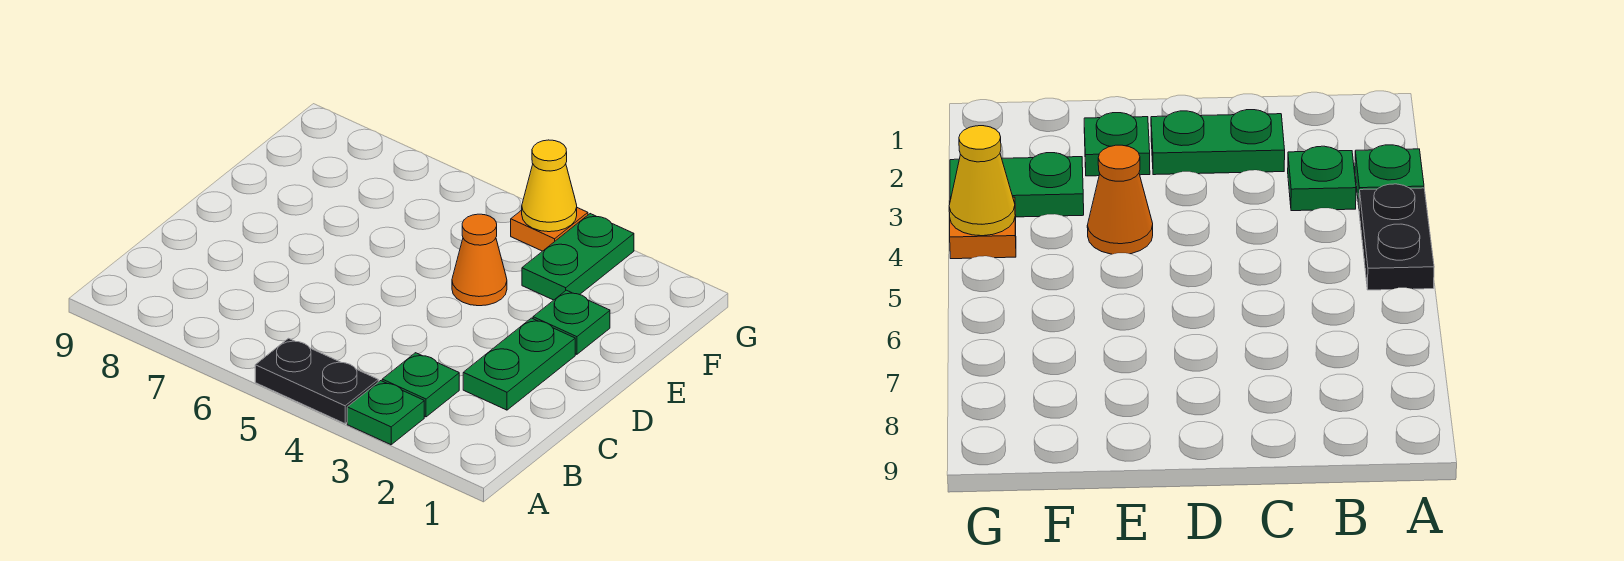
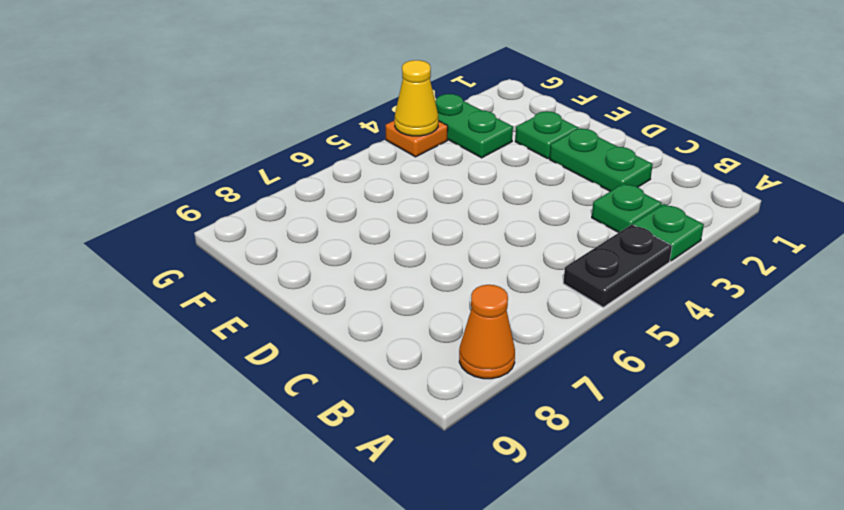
orange cone E4 level 1 -> orange cone A8 level 1

